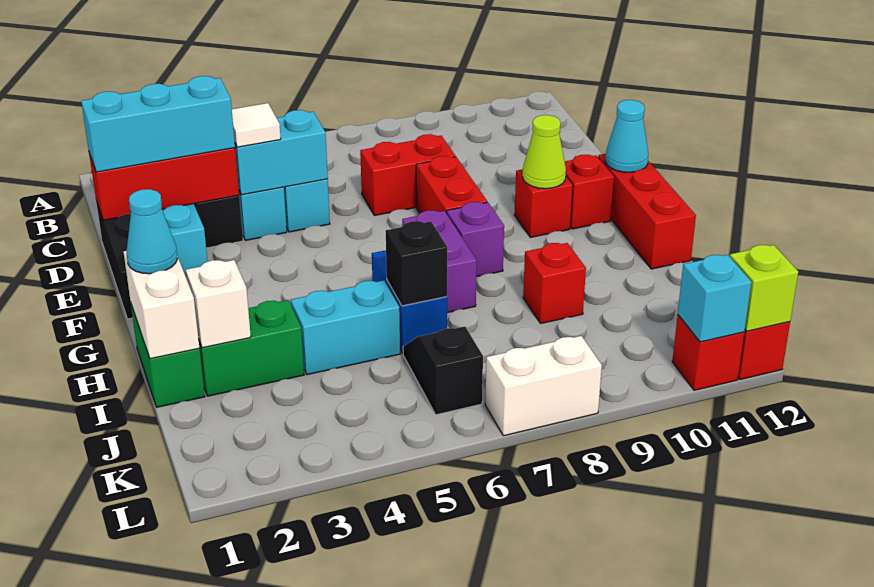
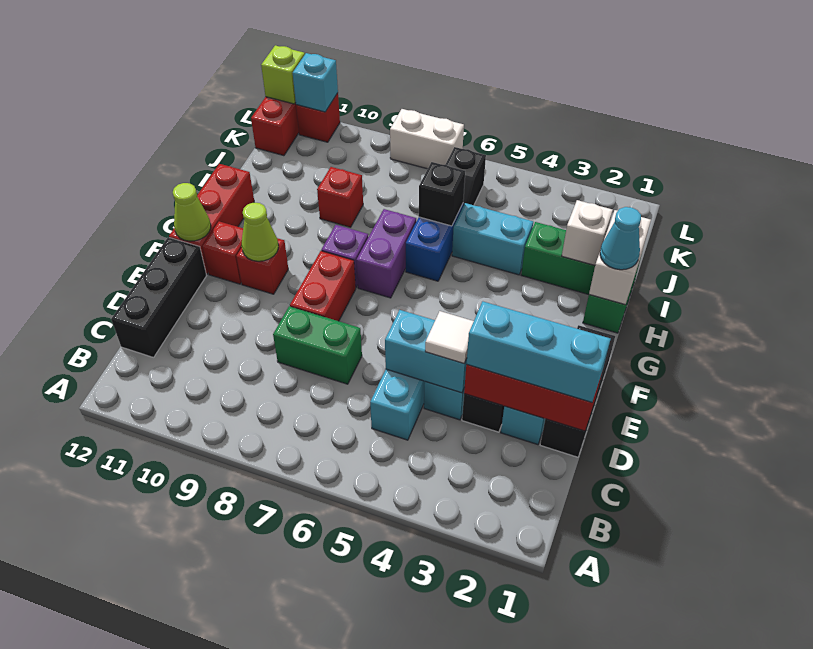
none -> black brick C12:E12 level 1
red brick D7:D8 level 1 -> green brick D7:D8 level 1
cyan cone F12 level 2 -> lime cone F12 level 2

